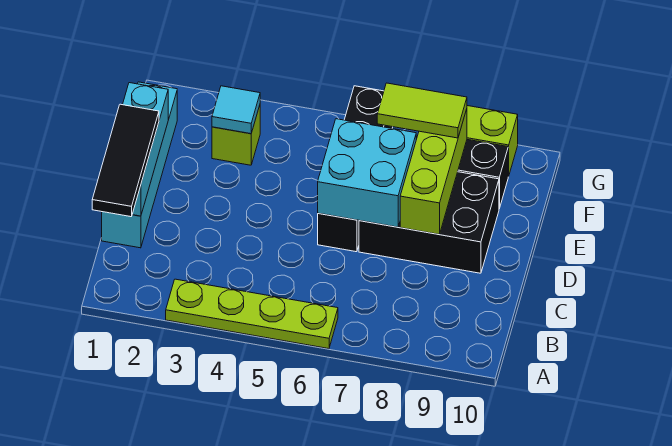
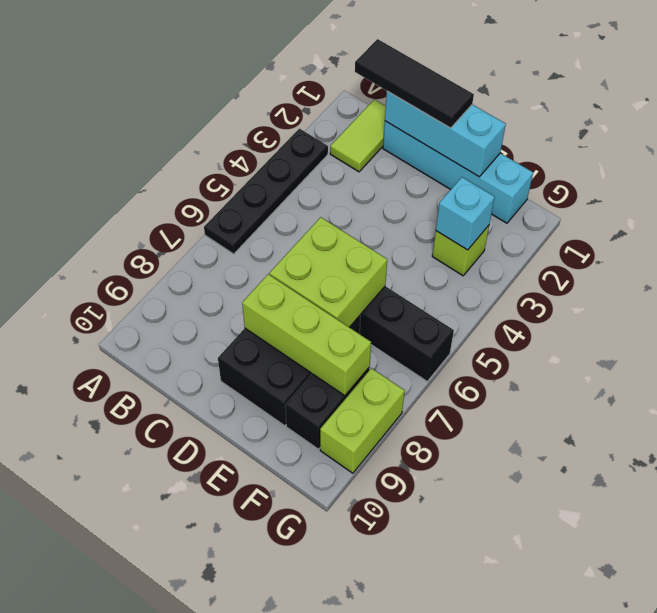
lime plate A3:A6 level 1 -> black plate A3:A6 level 1
cyan brick D6:E7 level 2 -> lime brick D6:E7 level 2
cyan tile F3 level 2 -> cyan brick F3 level 2
lime tile F7:F8 level 3 -> lime tile B1:B2 level 1

